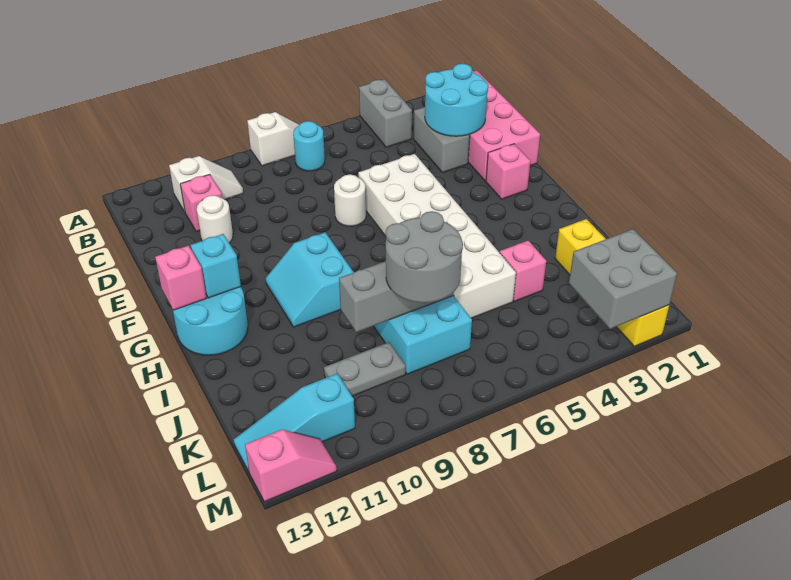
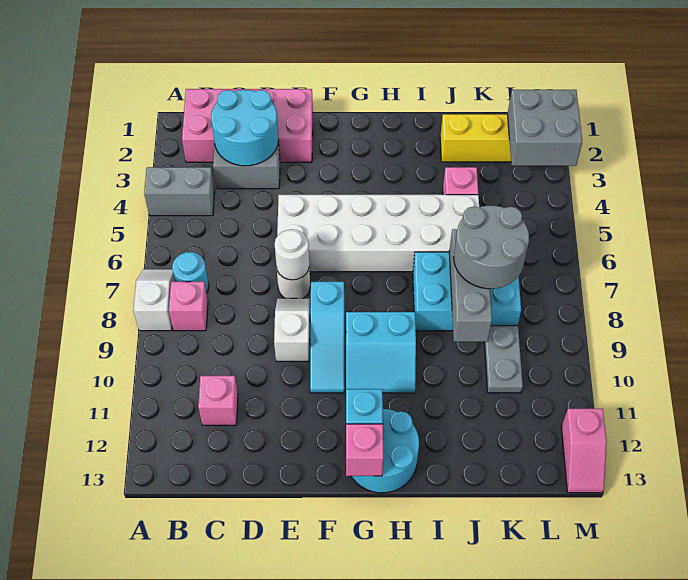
white slope B10:B11 level 1 top 11 -> white slope E8:E9 level 1 top 9
white round brick D11 level 1 -> white round brick E7 level 2
pink brick F2 level 1 -> pink brick B8 level 1
cyan slope L11:L13 level 1 top 11 -> cyan slope F8:F10 level 1 top 8
pink slope M12:M13 level 1 top 13 -> pink slope M12:M13 level 1 top 12

